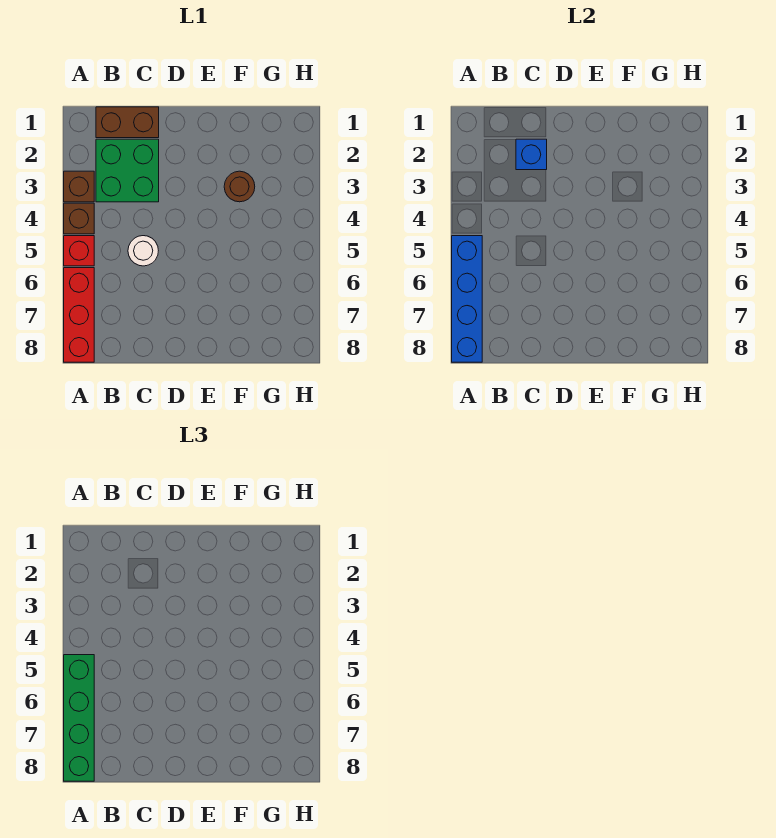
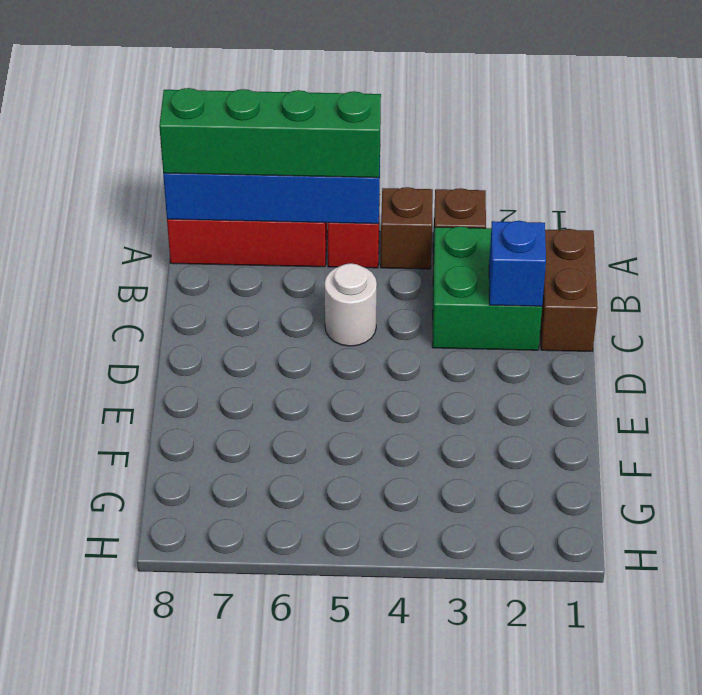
brown round brick F3 level 1 -> none

